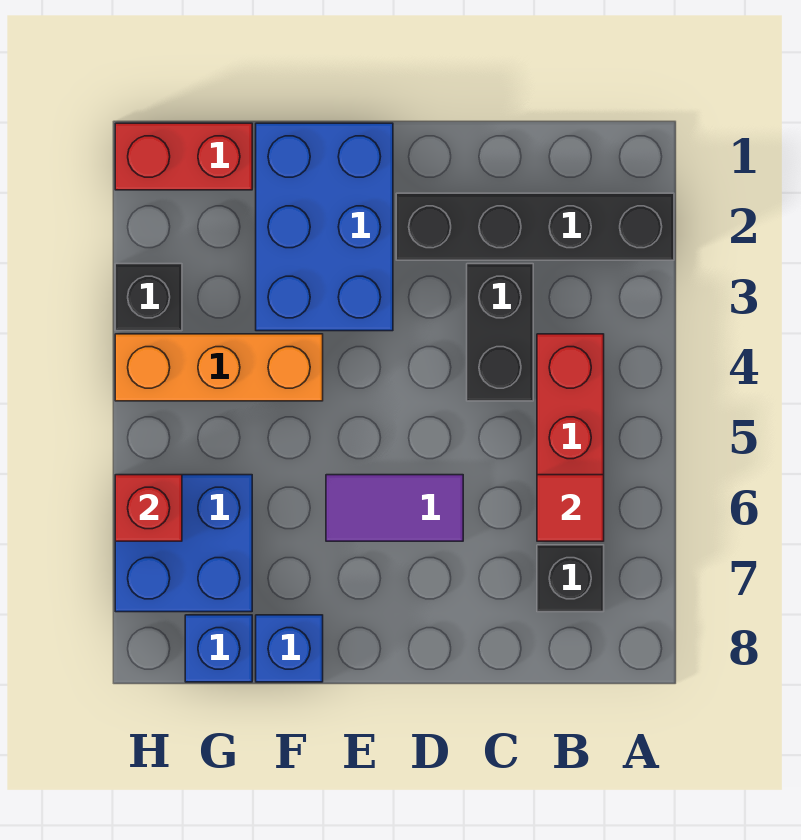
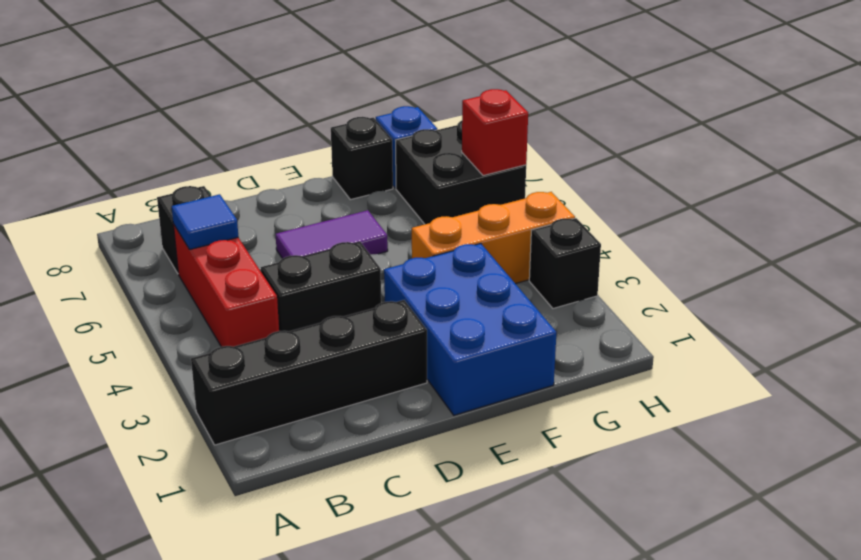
red tile B6 level 2 -> blue tile B6 level 2
black brick C3:C4 level 1 -> black brick C4:D4 level 1
blue brick F8 level 1 -> black brick F8 level 1
red brick G1:H1 level 1 -> none
blue brick G6:H7 level 1 -> black brick G6:H7 level 1

